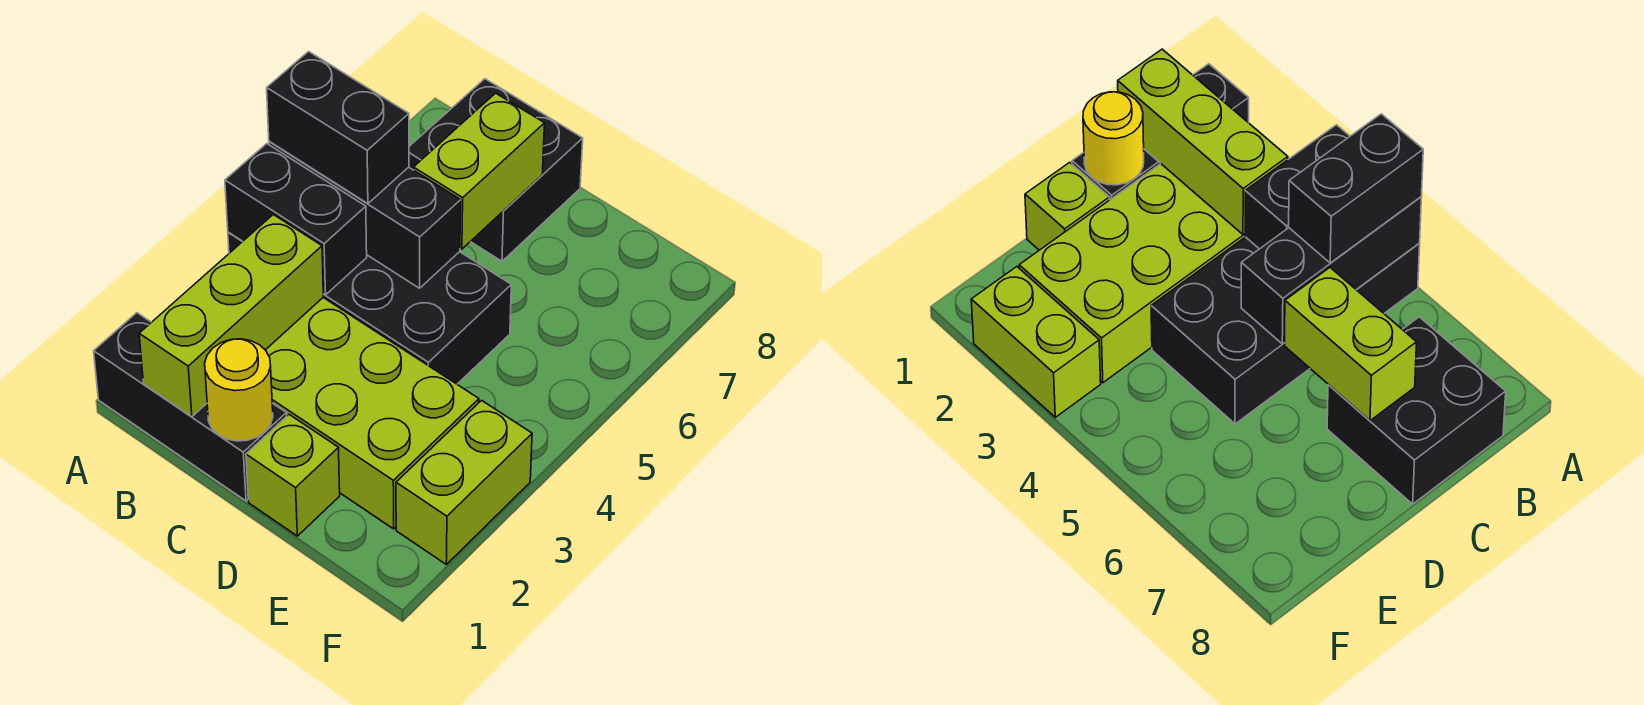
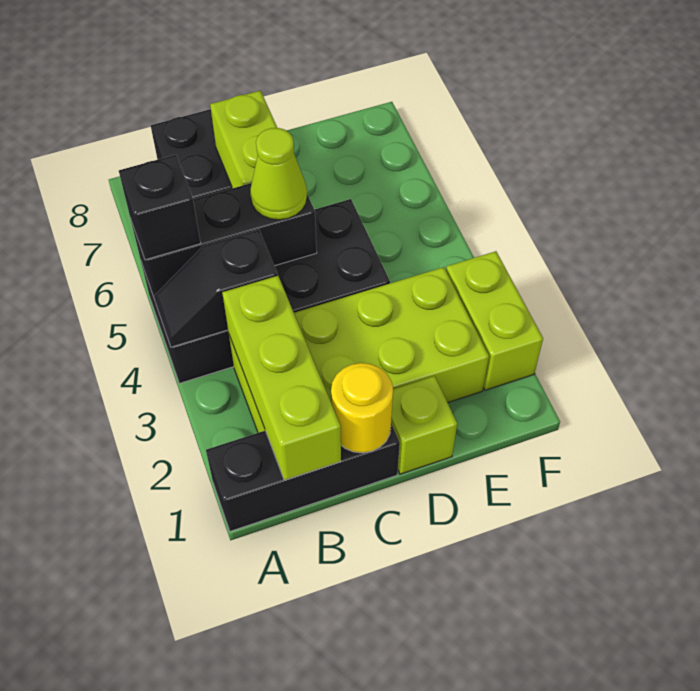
black brick A4:B4 level 2 -> black slope A4:B4 level 2 top B
black brick A5:B5 level 3 -> black brick A5 level 3
none -> lime cone C5 level 3

